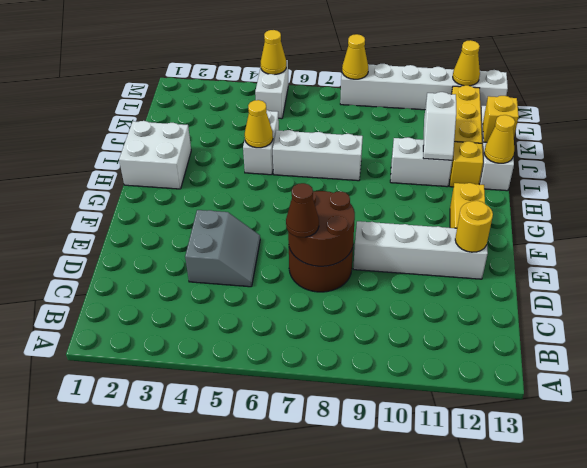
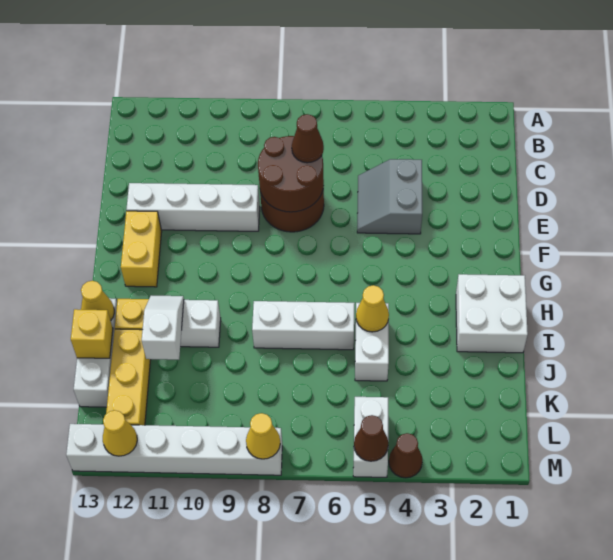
yellow round brick E12 level 2 -> none
none -> brown cone M4 level 1
yellow cone M5 level 2 -> brown cone M5 level 2

